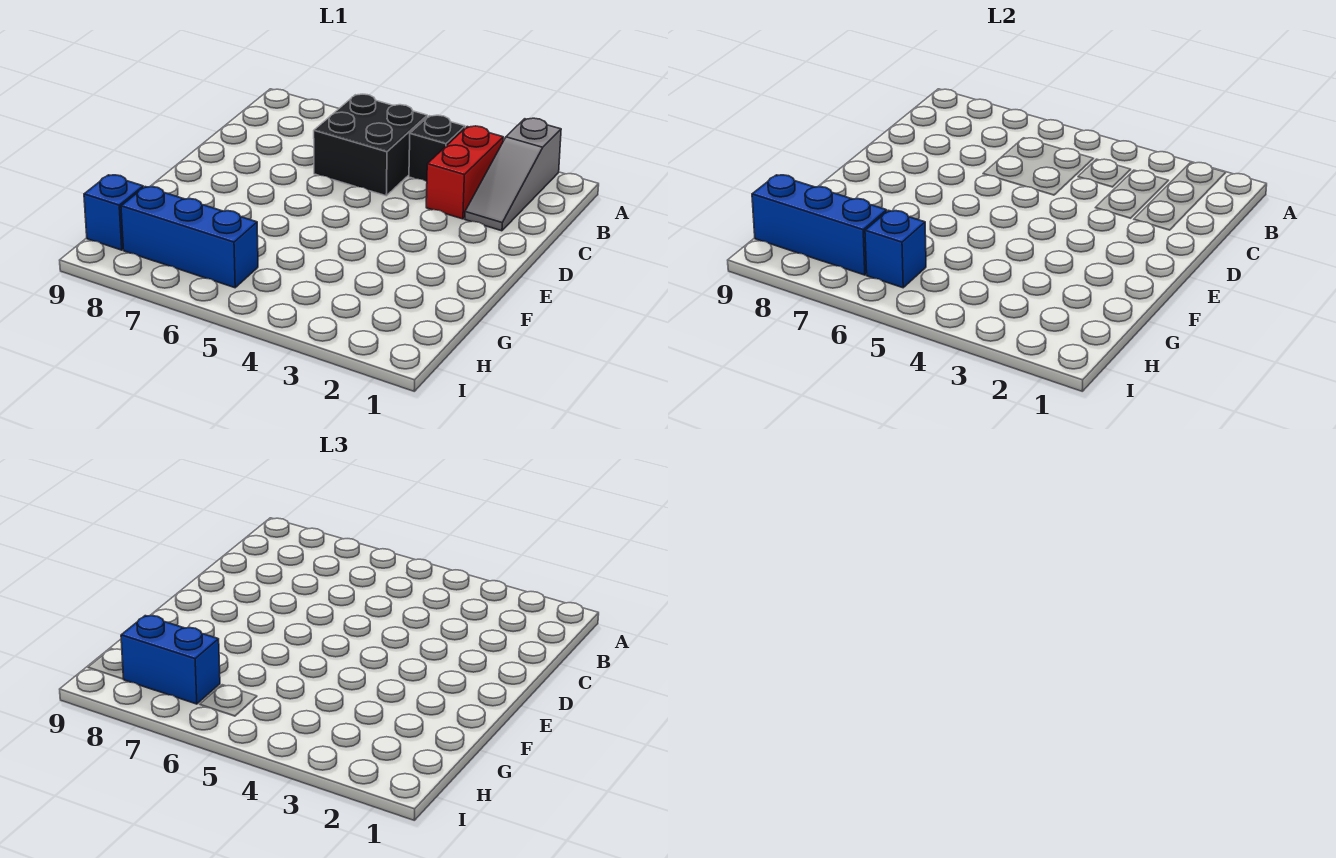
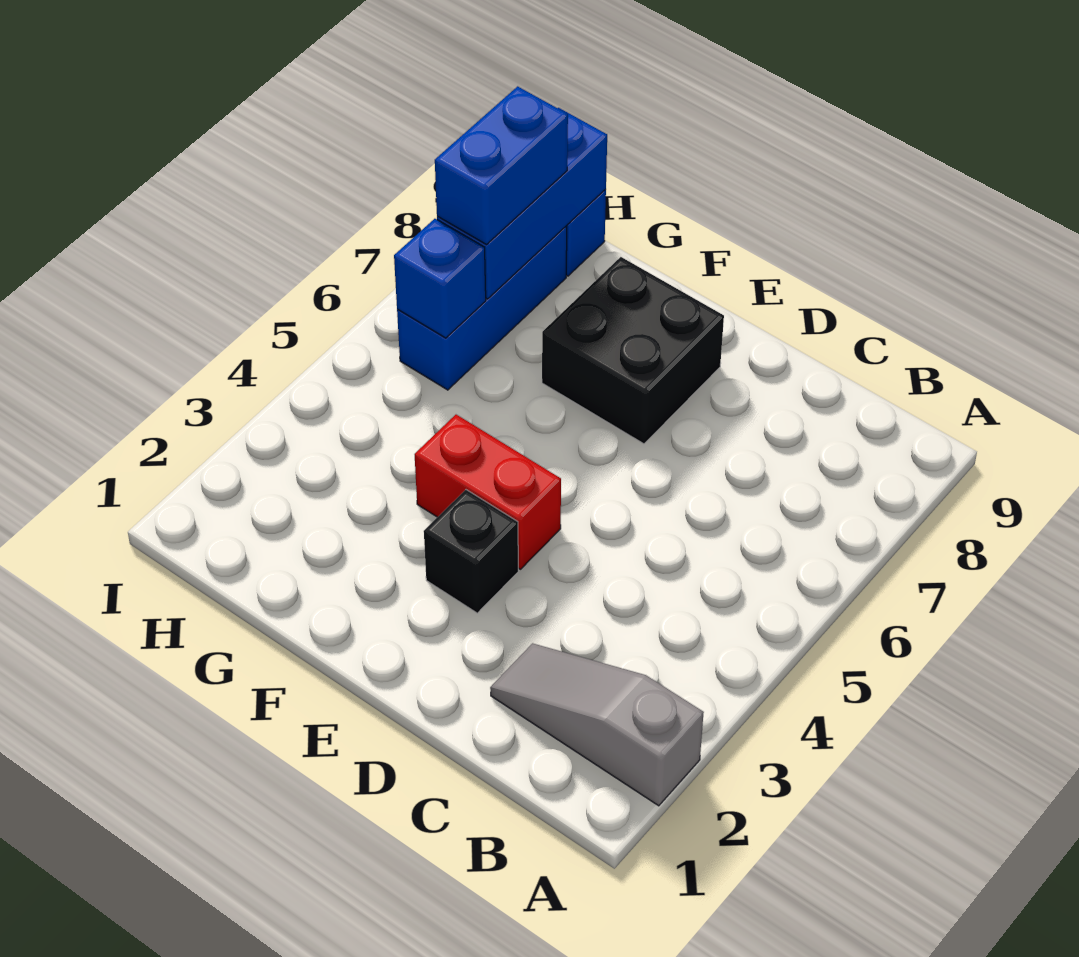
red brick B3:C3 level 1 -> red brick E4:F4 level 1
black brick B4 level 1 -> black brick E3 level 1
black brick B5:C6 level 1 -> black brick E7:F8 level 1

